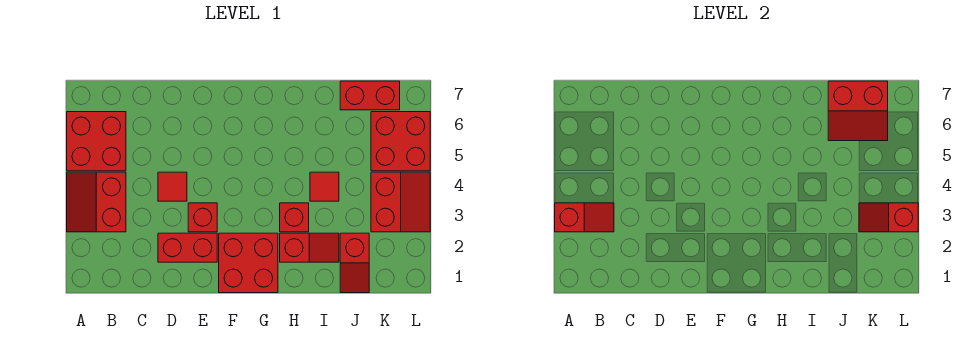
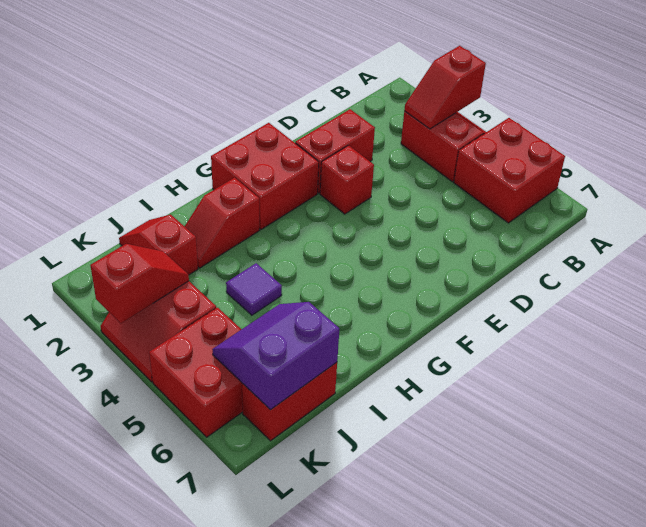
red tile D4 level 1 -> none
red brick H3 level 1 -> none
red tile I4 level 1 -> purple tile I4 level 1
red slope J6:K7 level 2 top 7 -> purple slope J6:K7 level 2 top 7

